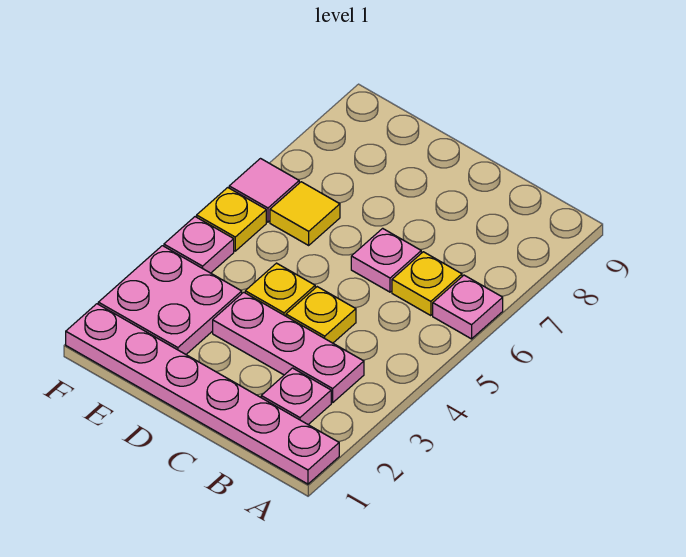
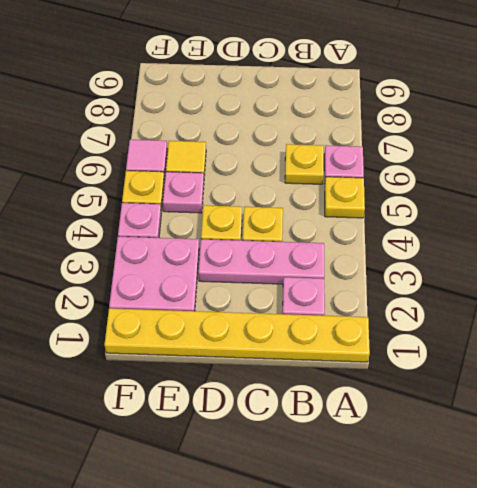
pink plate A1:F1 level 1 -> yellow plate A1:F1 level 1
none -> yellow plate A5 level 1
pink plate C6 level 1 -> pink plate E5 level 1

